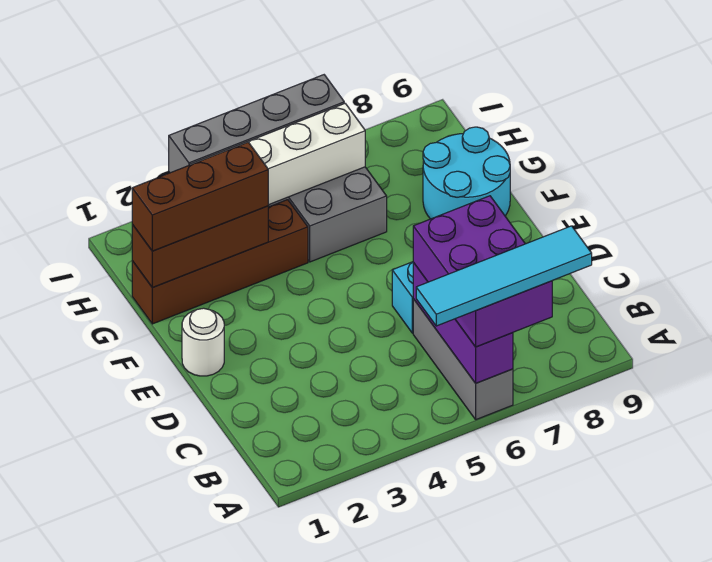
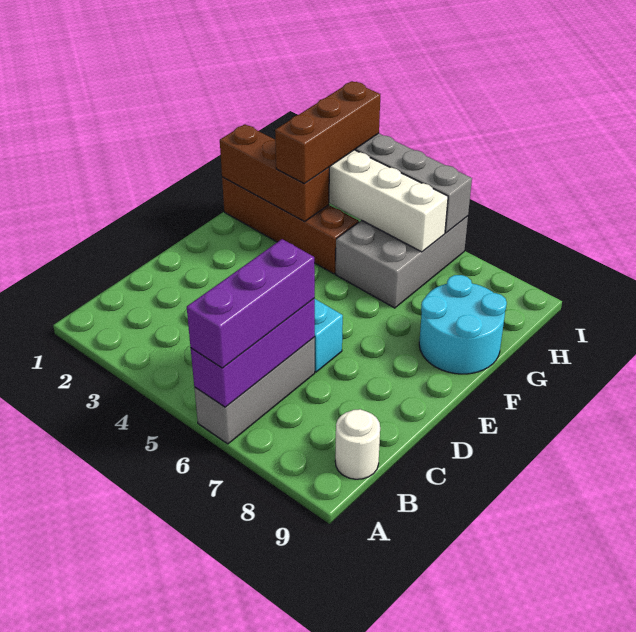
cyan tile A5:A8 level 4 -> none
purple brick A6:C7 level 3 -> purple brick A6:C6 level 3
white round brick E1 level 1 -> white round brick B9 level 1
brown brick G1:G3 level 3 -> brown brick G3:I3 level 3

